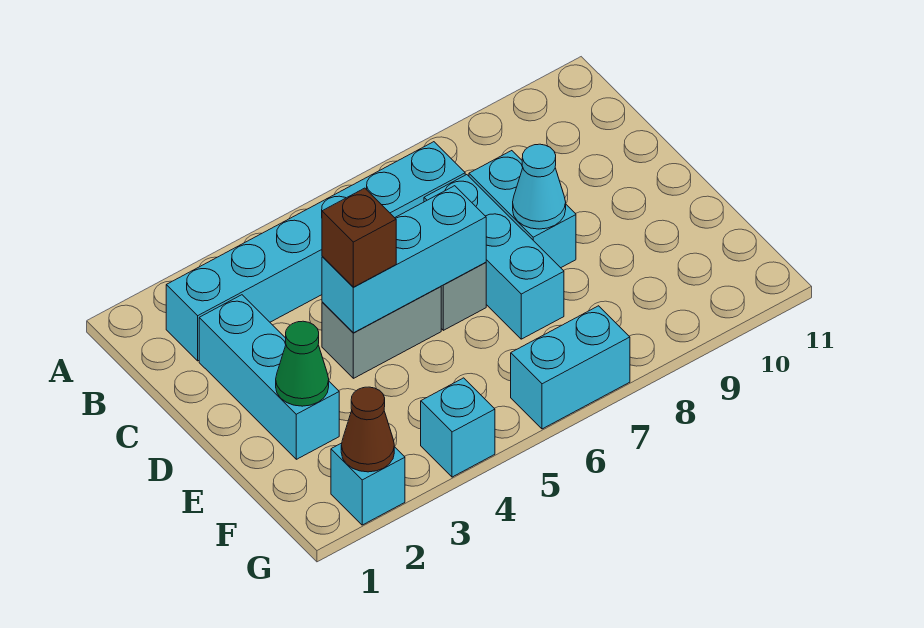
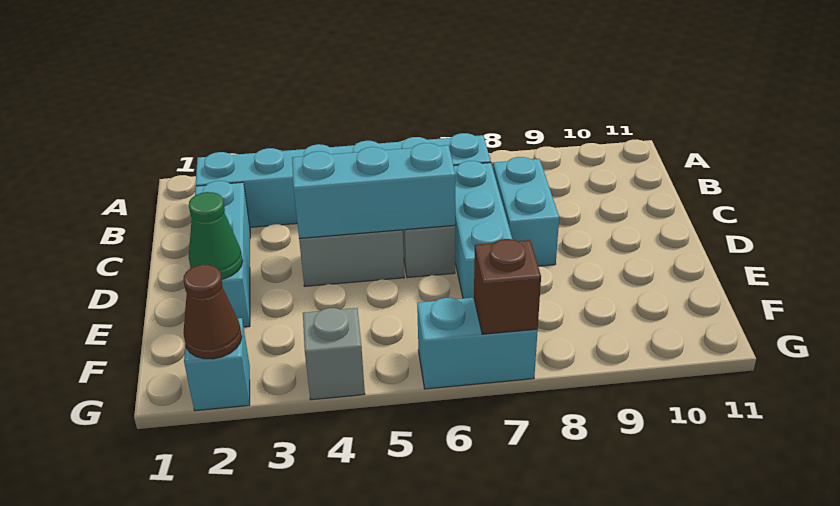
brown brick D4 level 3 -> brown brick G7 level 2
cyan cone D8 level 2 -> none
cyan brick G4 level 1 -> grey brick G4 level 1

